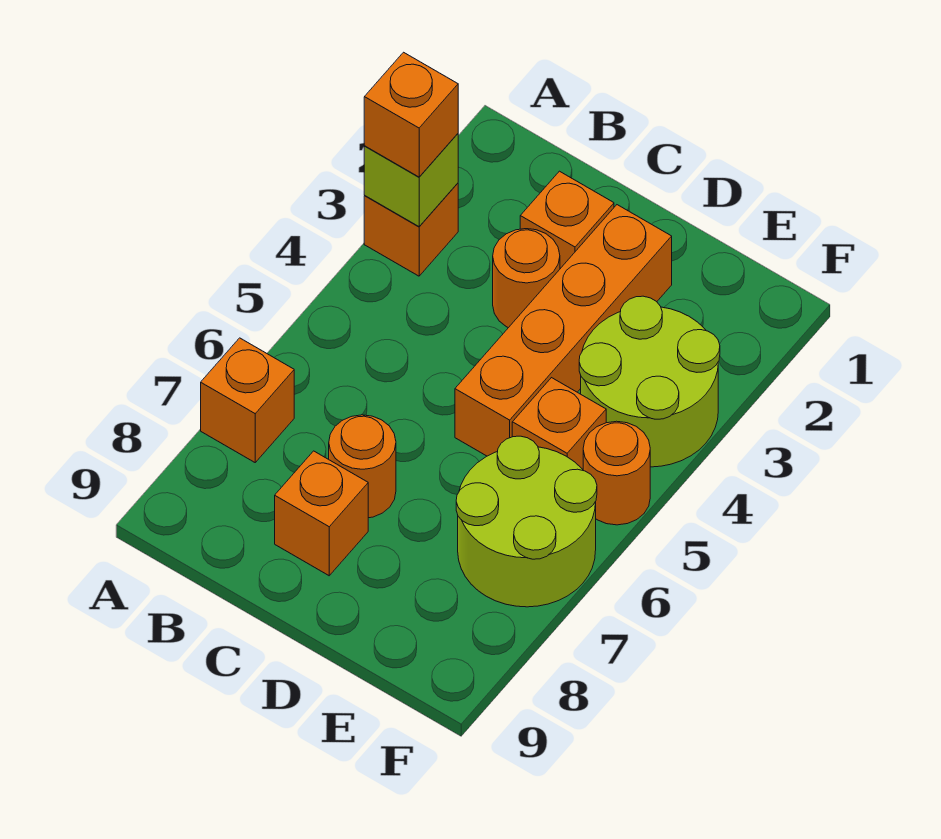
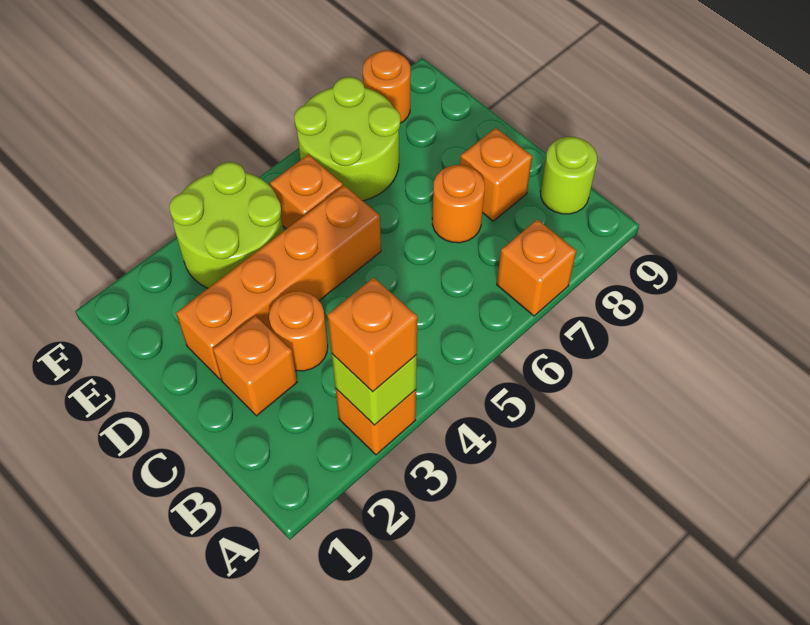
none -> lime round brick B9 level 1
orange round brick F5 level 1 -> orange round brick F8 level 1

